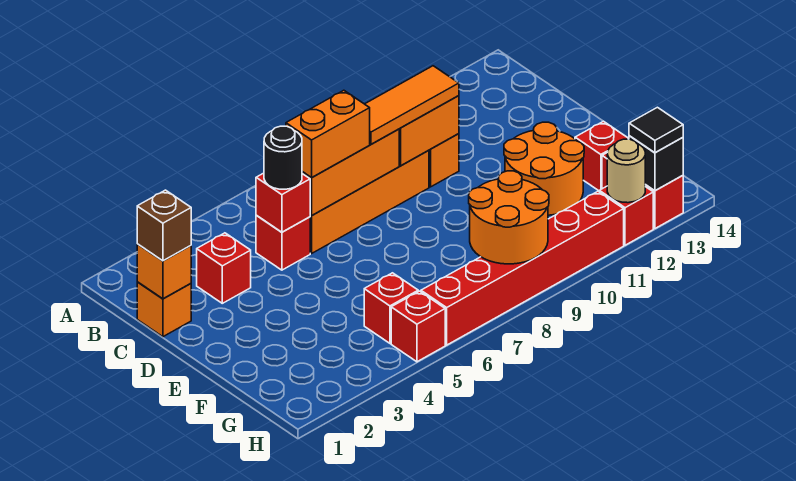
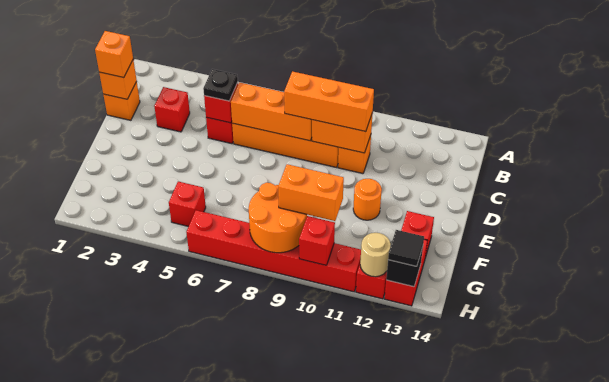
brown brick C1 level 3 -> orange brick C1 level 3
black round brick C5 level 3 -> black plate C5 level 3
orange brick C6:C7 level 3 -> orange brick G9:G10 level 3
orange tile C8:C10 level 3 -> orange brick C8:C10 level 3
orange round brick E11:F12 level 1 -> orange round brick E11 level 1
red brick H5 level 1 -> red brick H10 level 2

